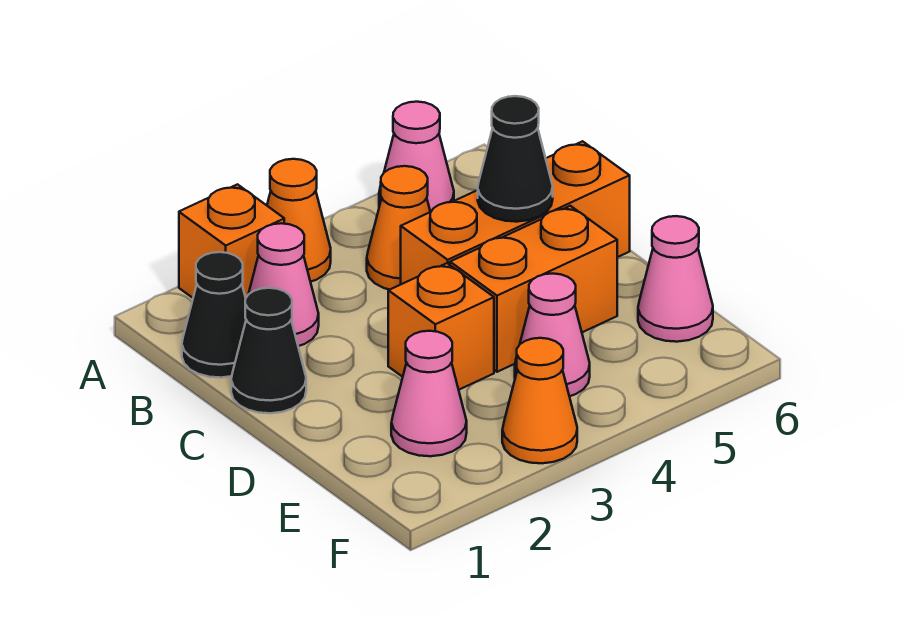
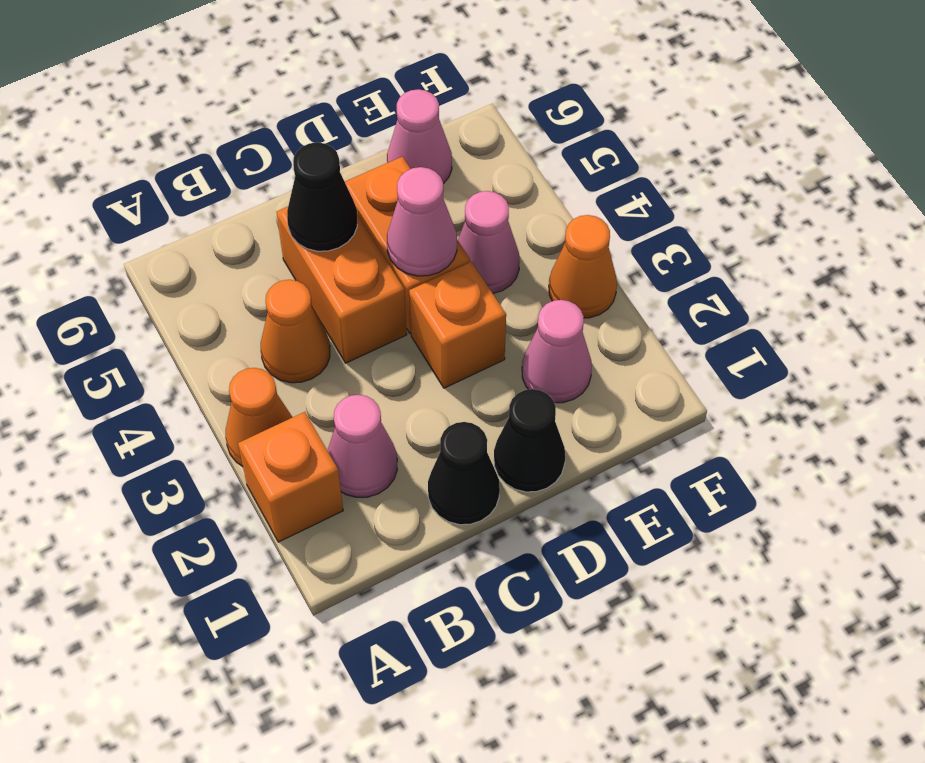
pink cone A5 level 1 -> pink cone D4 level 2
black cone B1 level 1 -> black cone D1 level 1
orange brick C4:C6 level 1 -> orange brick C4:C5 level 1

